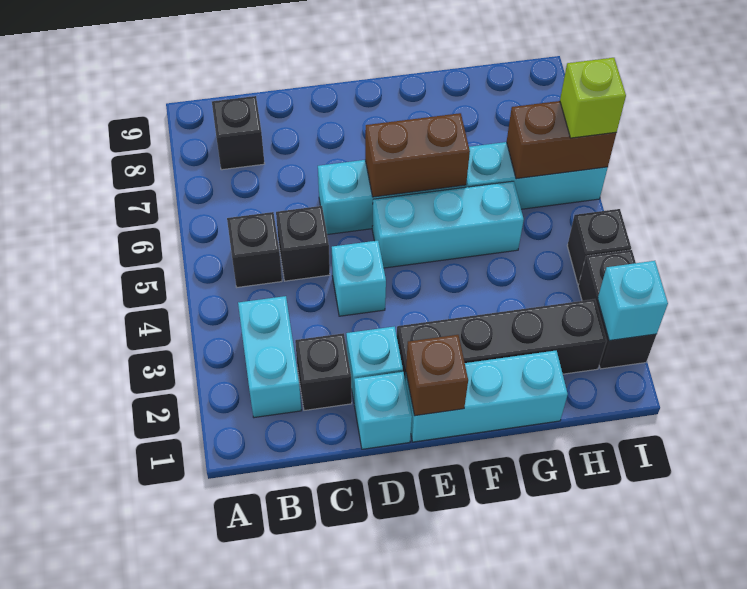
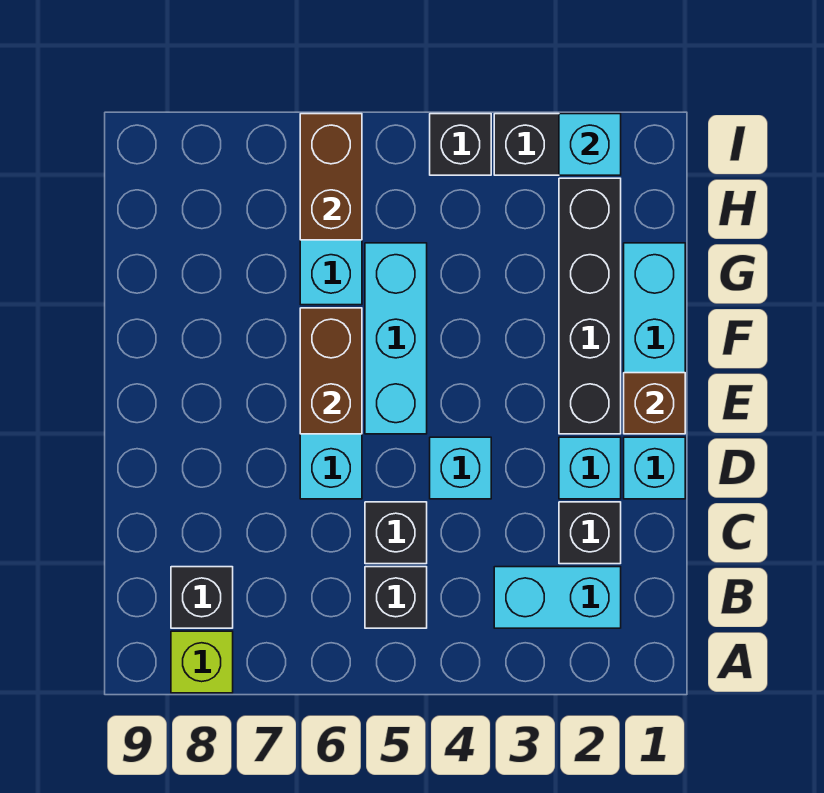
lime brick I6 level 3 -> lime brick A8 level 1

